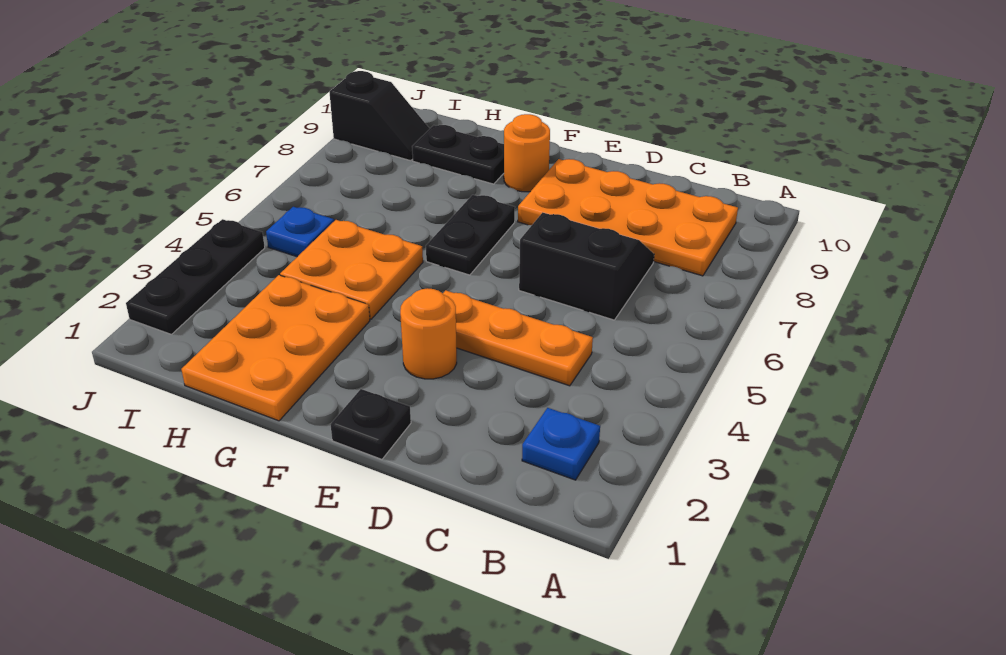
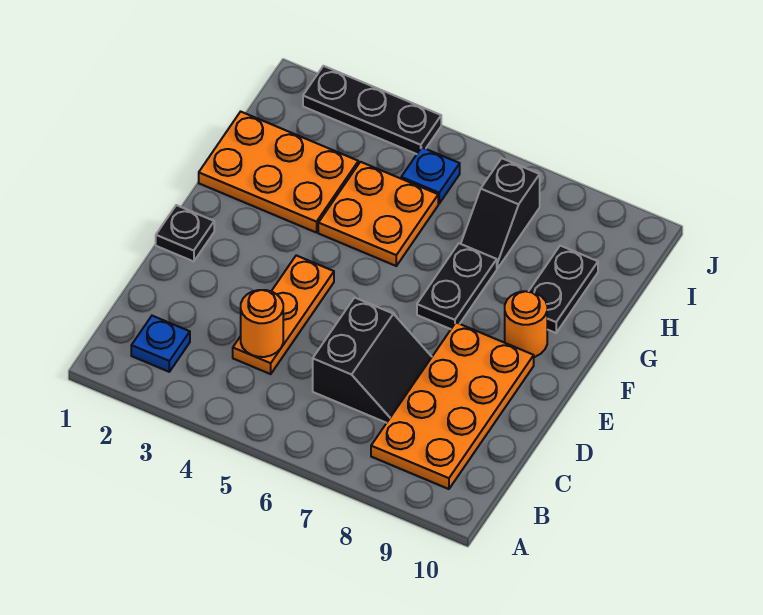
orange round brick E3 level 1 -> orange round brick C4 level 2
black plate F6:F7 level 1 -> black plate F7:G7 level 1
black slope I9:J9 level 1 top J -> black slope H7:I7 level 1 top I

